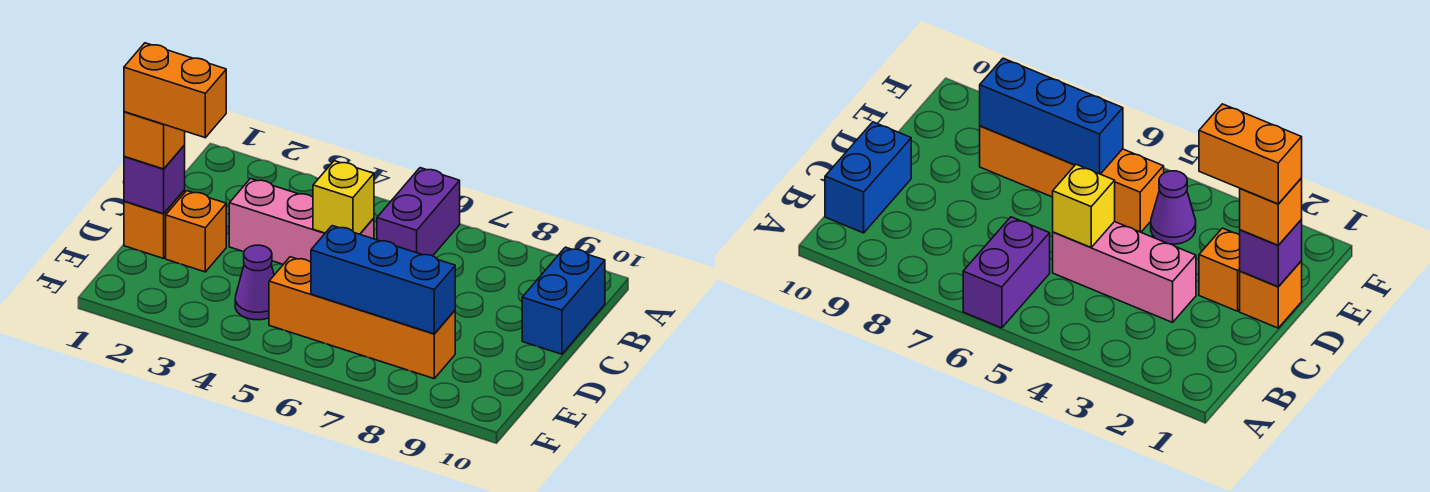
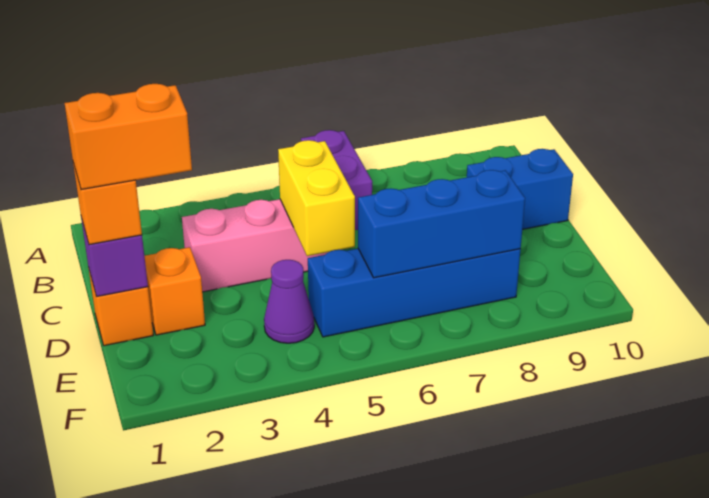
blue brick B10:C10 level 1 -> blue brick C9:C10 level 1
yellow brick C5 level 2 -> yellow brick C5:D5 level 2
orange brick E5:E8 level 1 -> blue brick E5:E8 level 1

